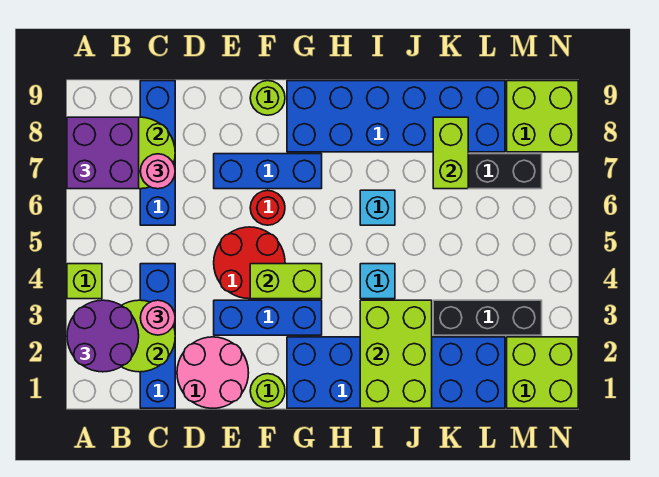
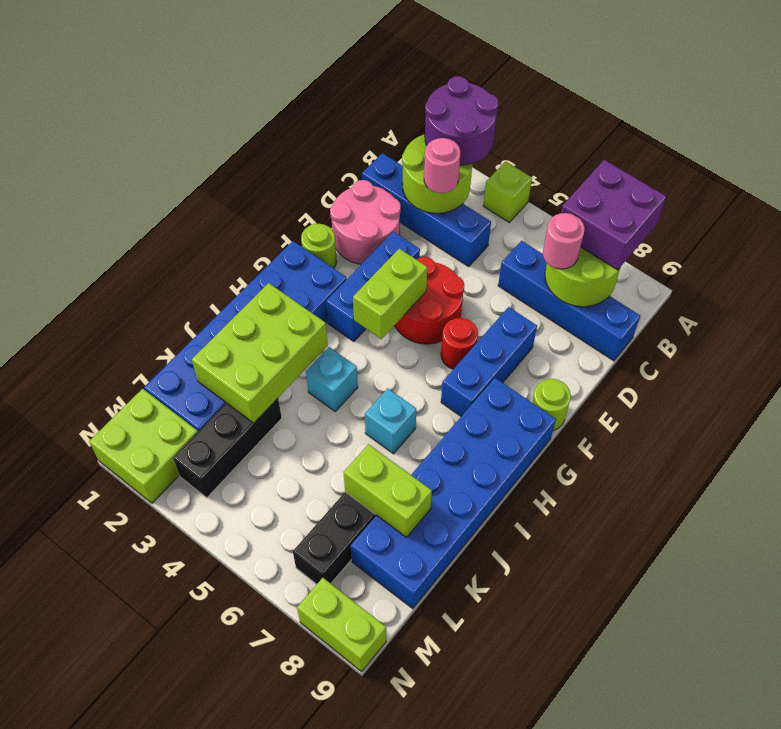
lime brick I1:J3 level 2 -> lime brick I2:K3 level 2
lime brick M8:N9 level 1 -> lime brick N8:N9 level 1

